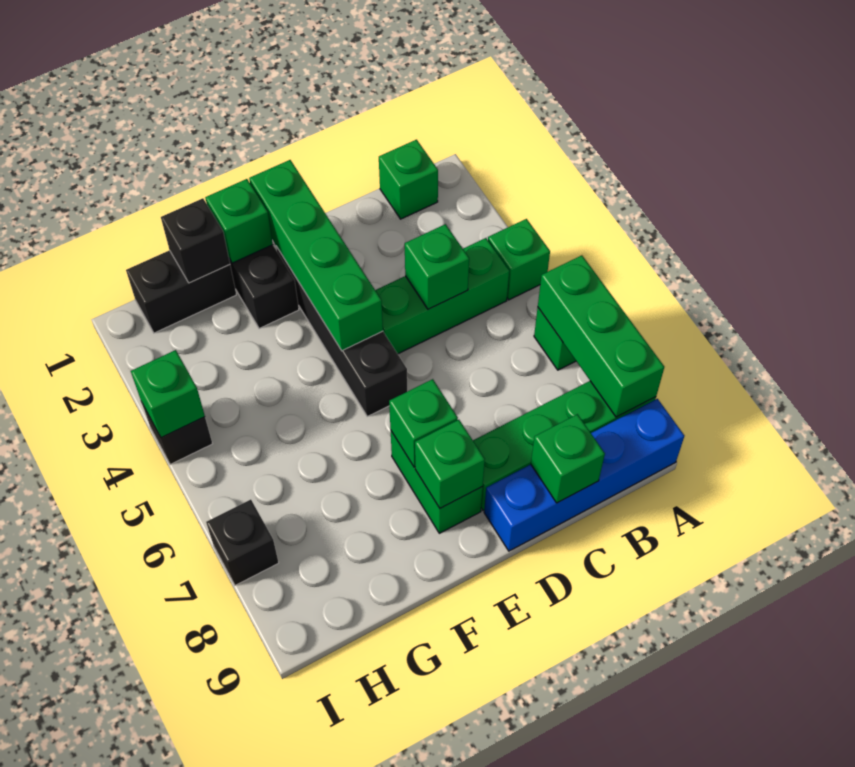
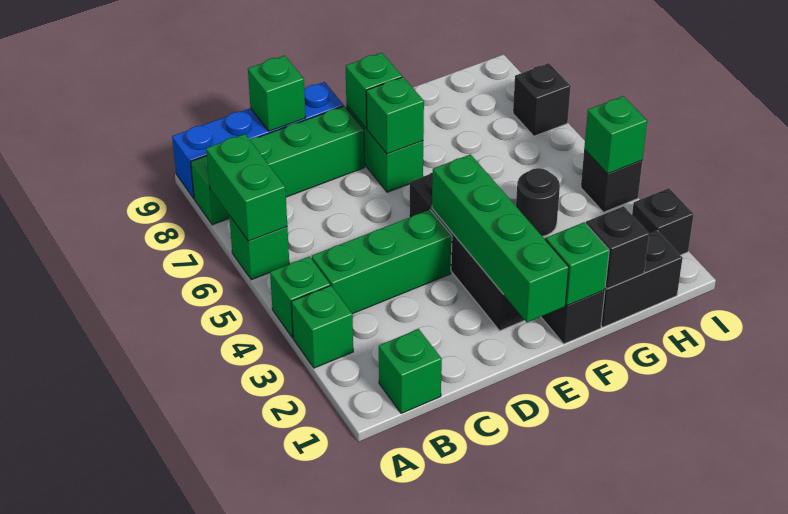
green brick A6:A8 level 2 -> green brick A6:A7 level 2
green brick C4 level 2 -> green brick A3 level 1
none -> black round brick G4 level 1
none -> black brick I2 level 1

